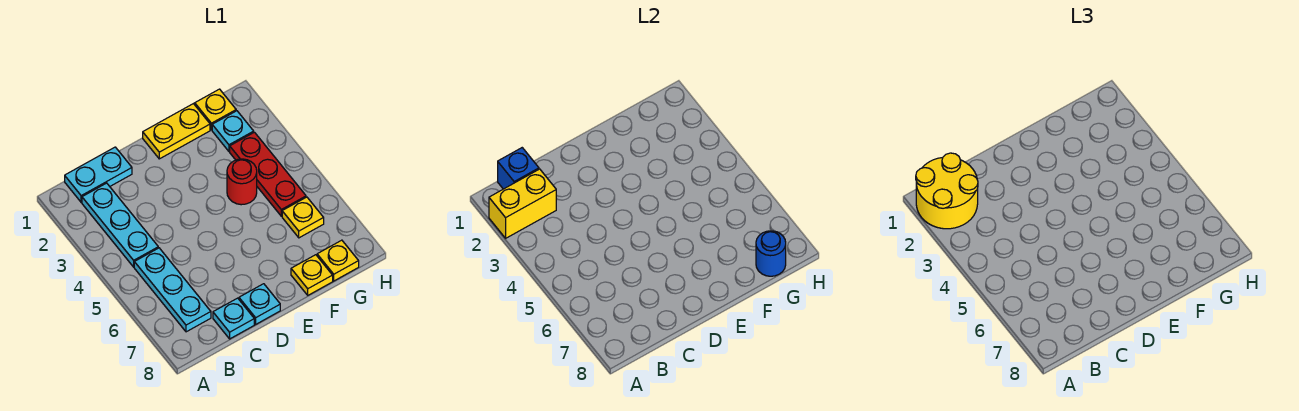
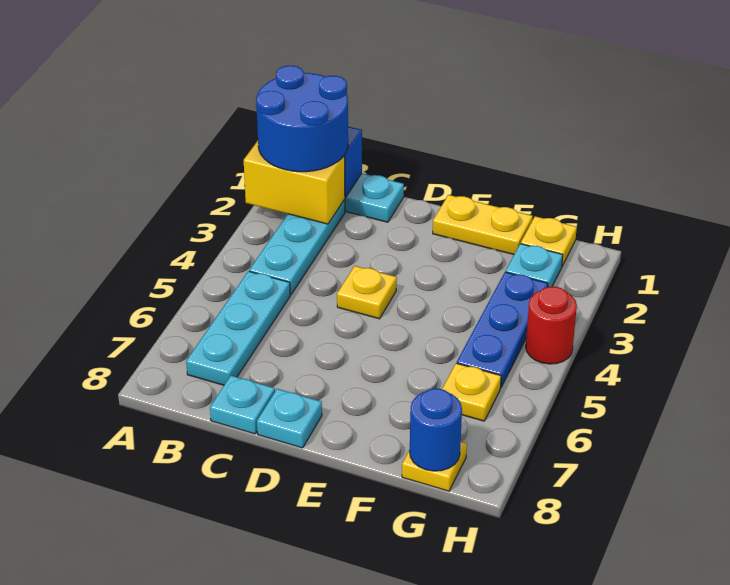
yellow round brick A1:B2 level 3 -> blue round brick A1:B2 level 3
red round brick F4 level 1 -> red round brick H4 level 1
yellow plate F8 level 1 -> yellow plate D4 level 1
red plate G3:G5 level 1 -> blue plate G3:G5 level 1

